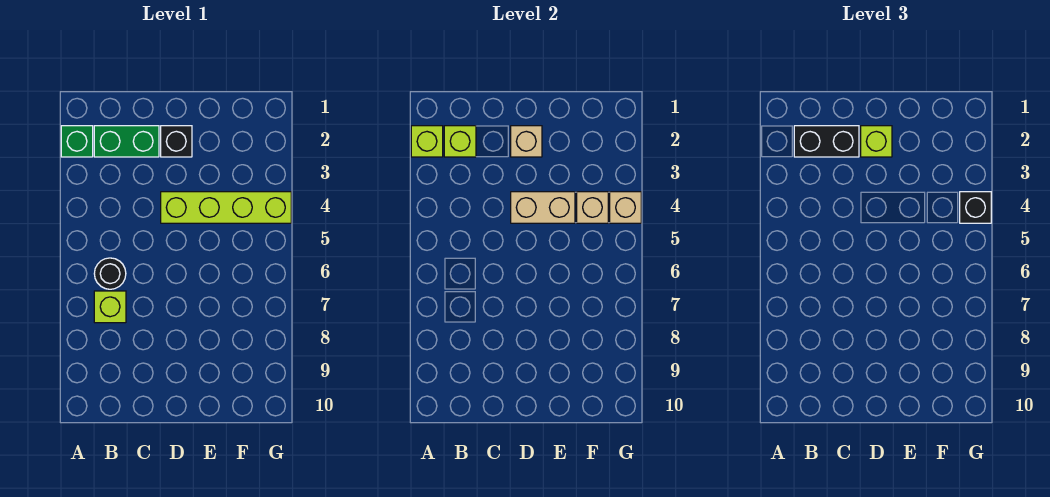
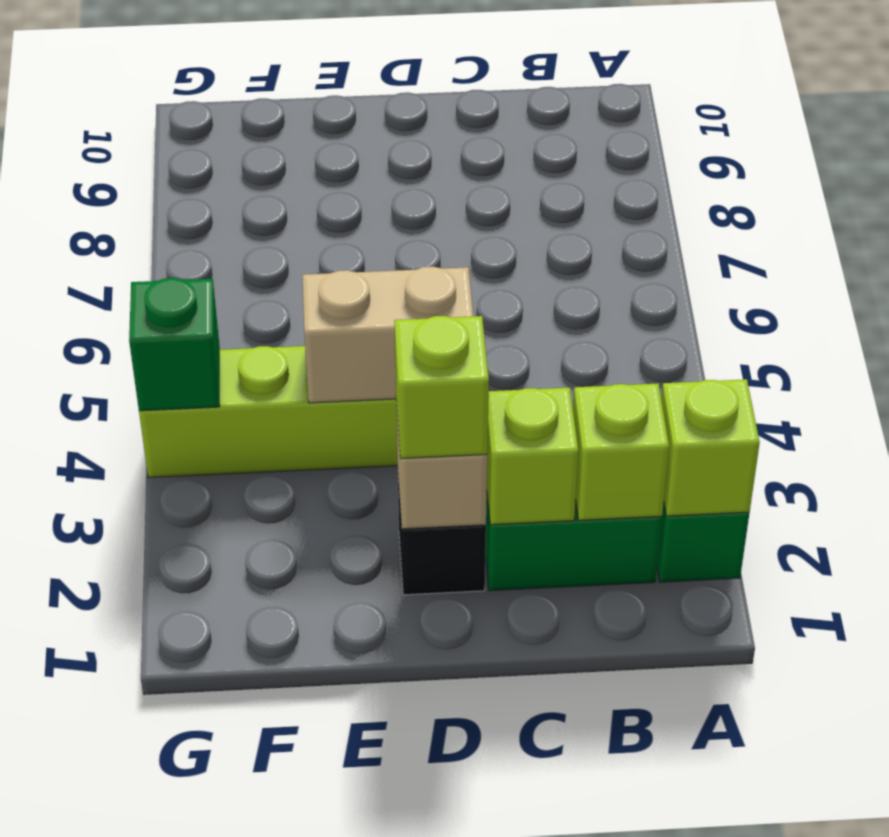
black brick B2:C2 level 3 -> none
black round brick B6 level 1 -> none
lime brick B7 level 1 -> lime brick C2 level 2
tan brick F4 level 2 -> none
tan brick G4 level 2 -> green brick G4 level 2
black brick G4 level 3 -> none

